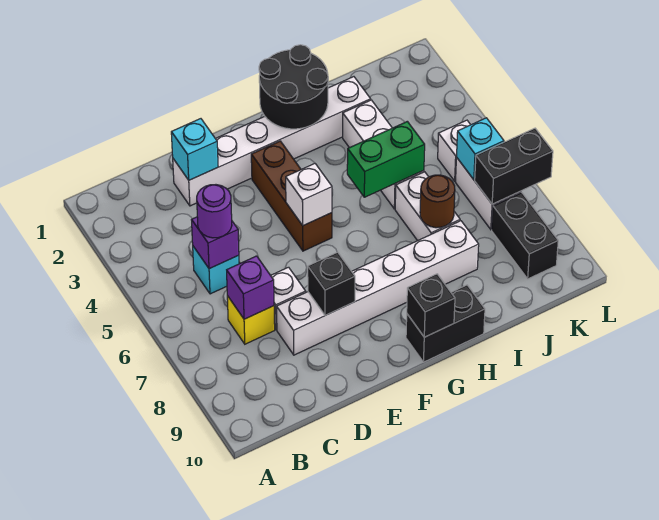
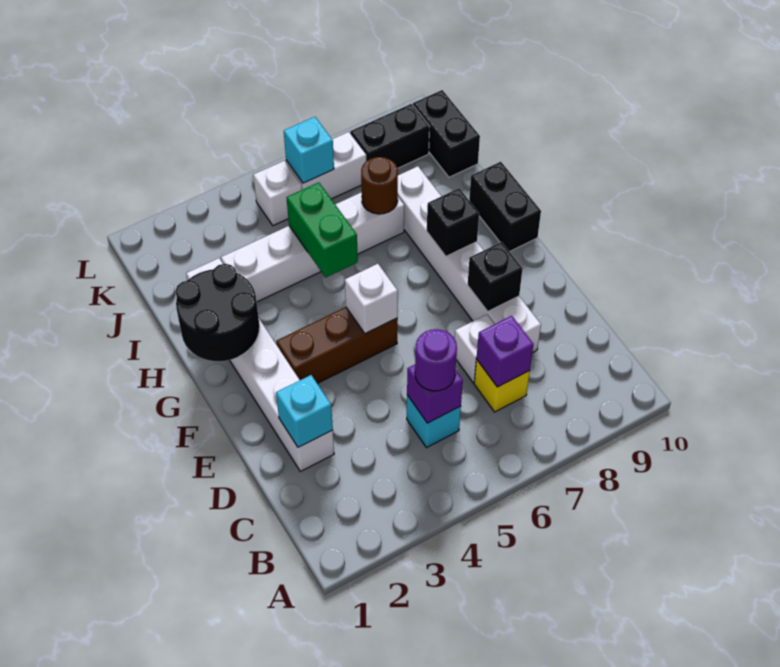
black brick G10 level 2 -> black brick G8 level 2
black brick K7:L7 level 2 -> black brick J10:K10 level 1

